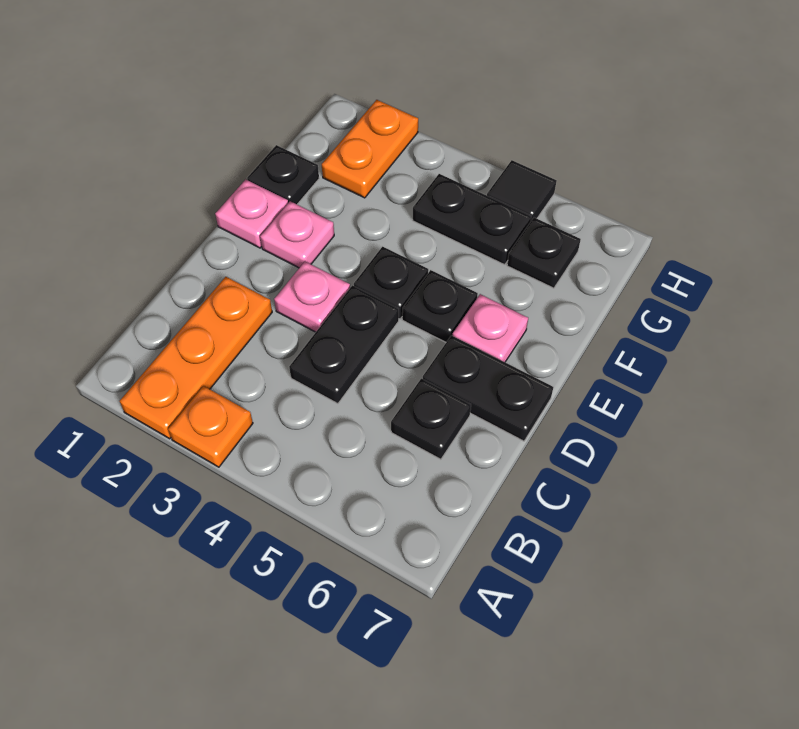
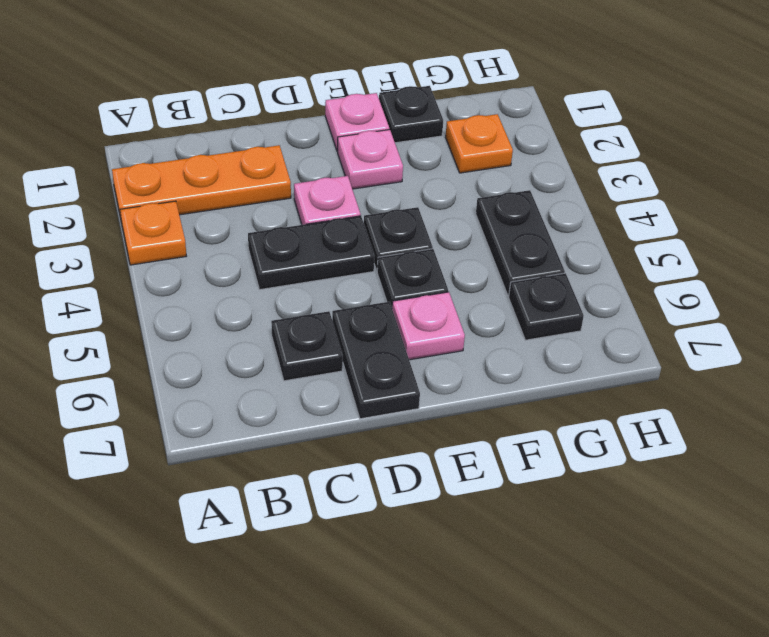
orange plate G2:H2 level 1 -> orange plate G2 level 1
black tile H5 level 1 -> none

